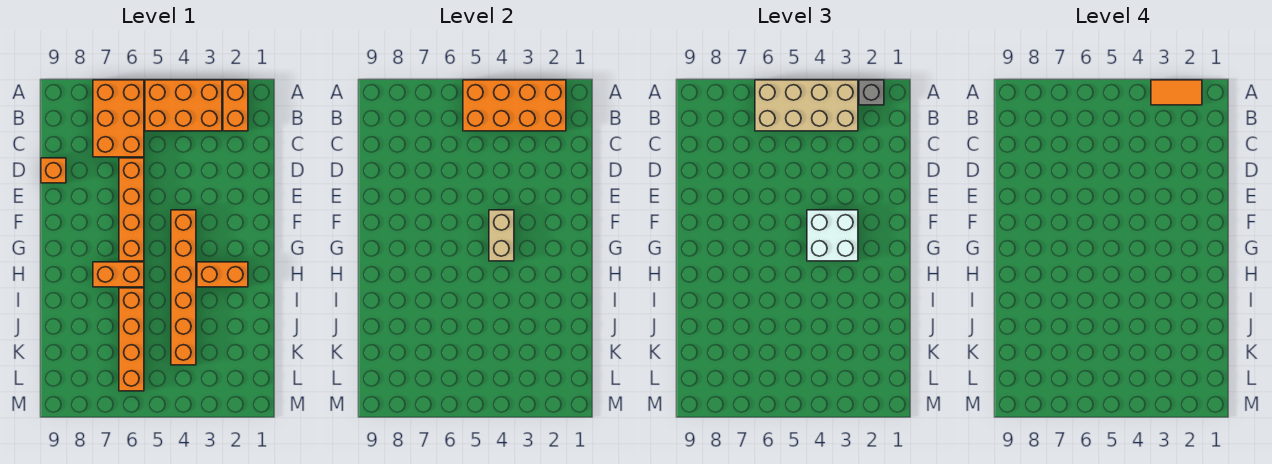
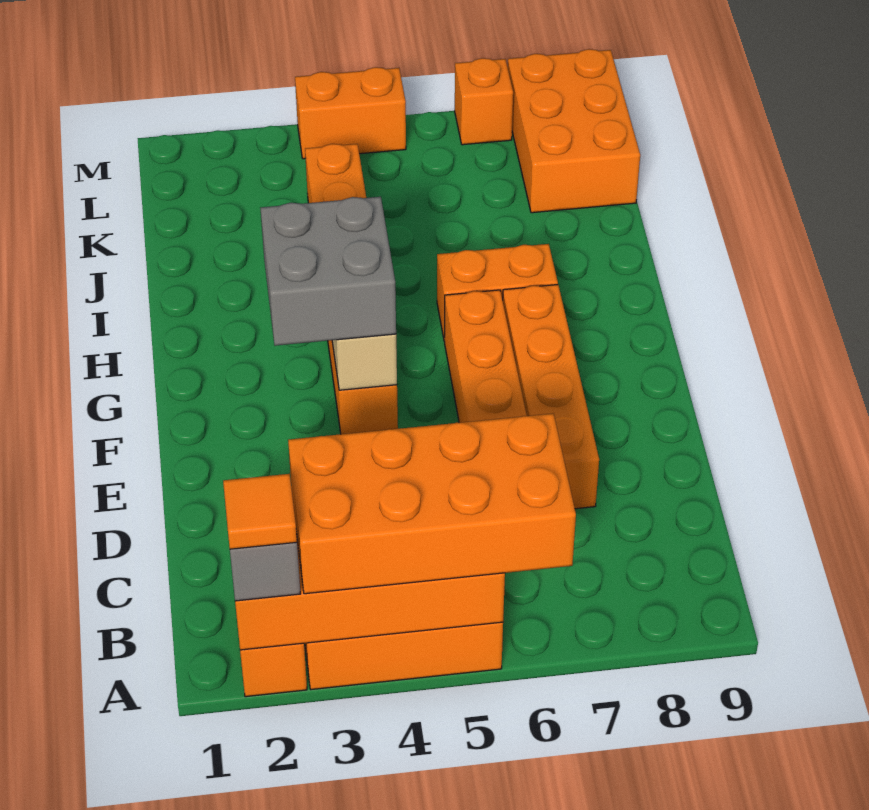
orange tile A2:A3 level 4 -> orange tile A2 level 4
tan brick A3:B6 level 3 -> orange brick A3:B6 level 3
orange brick A6:C7 level 1 -> orange brick K8:M9 level 1
orange brick D9 level 1 -> orange brick M7 level 1
white brick F3:G4 level 3 -> grey brick F3:G4 level 3
orange brick H2:H3 level 1 -> orange brick M4:M5 level 1
orange brick I6:L6 level 1 -> orange brick D7:G7 level 1

